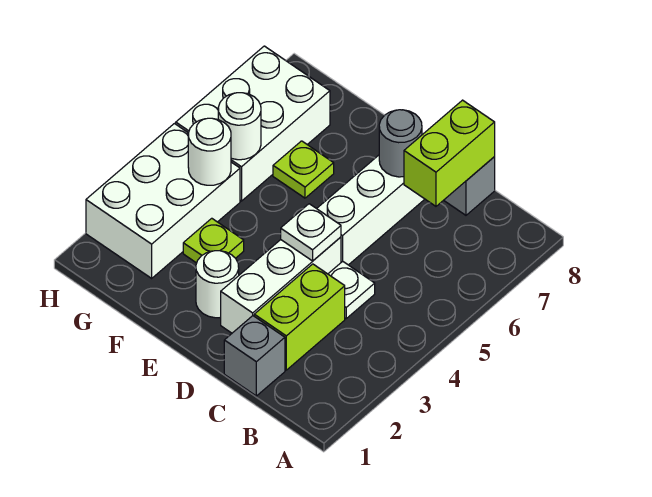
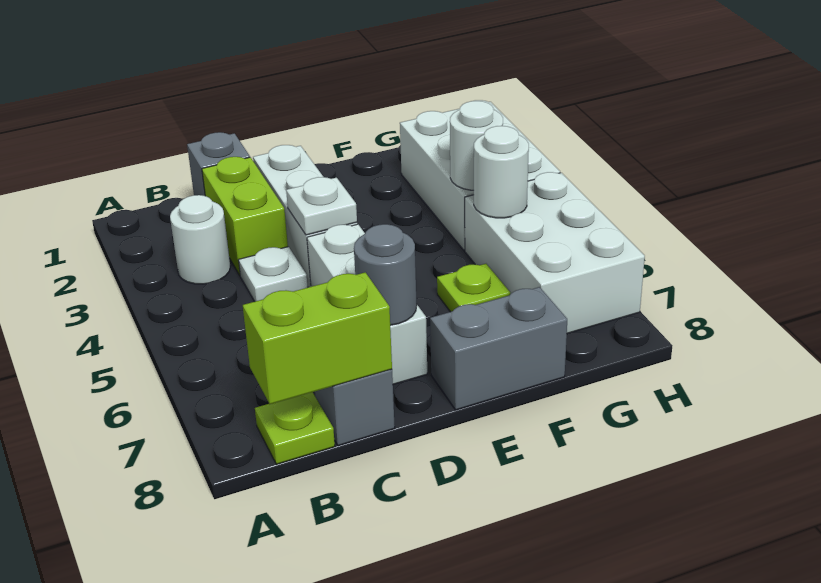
lime brick C7:C8 level 2 -> lime brick B8:C8 level 2
white round brick E2 level 1 -> white round brick B3 level 1
none -> grey brick E8:F8 level 1
lime plate F3 level 1 -> lime plate B8 level 1

